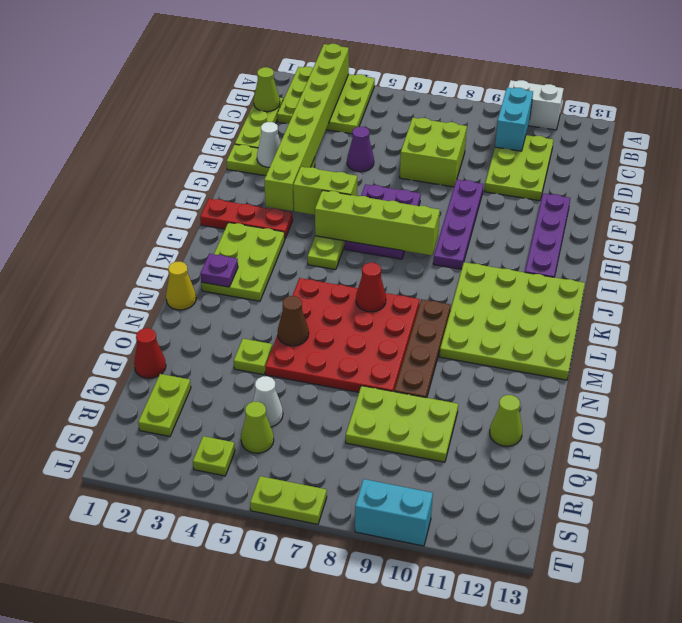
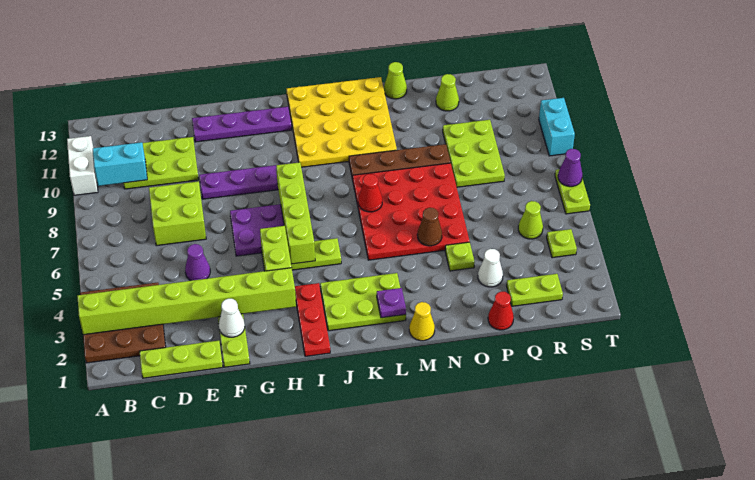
lime plate A2:C4 level 1 -> brown plate A2:C4 level 1
lime cone C1 level 2 -> lime cone N13 level 1
lime plate J10:M13 level 1 -> yellow plate J10:M13 level 1
white cone Q5 level 1 -> white cone P3 level 1
none -> purple cone T7 level 2

